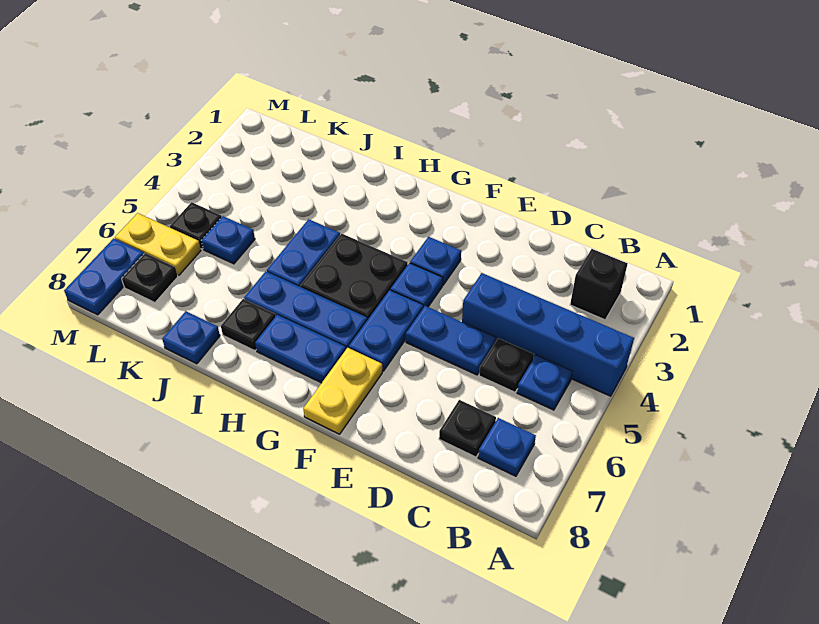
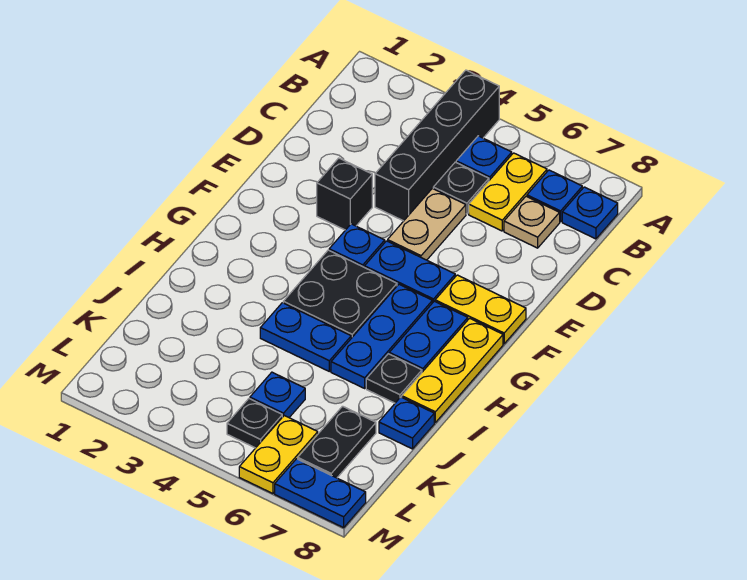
blue brick A4:D4 level 1 -> black brick A4:D4 level 1
black brick B2 level 1 -> black brick E3 level 1
none -> yellow plate B6:C6 level 1
black plate C7 level 1 -> tan plate C7 level 1
blue plate D5:E5 level 1 -> tan plate D5:E5 level 1
blue plate F3 level 1 -> blue plate B8 level 1
none -> yellow plate G8:I8 level 1
black plate L7 level 1 -> black plate K7:L7 level 1

